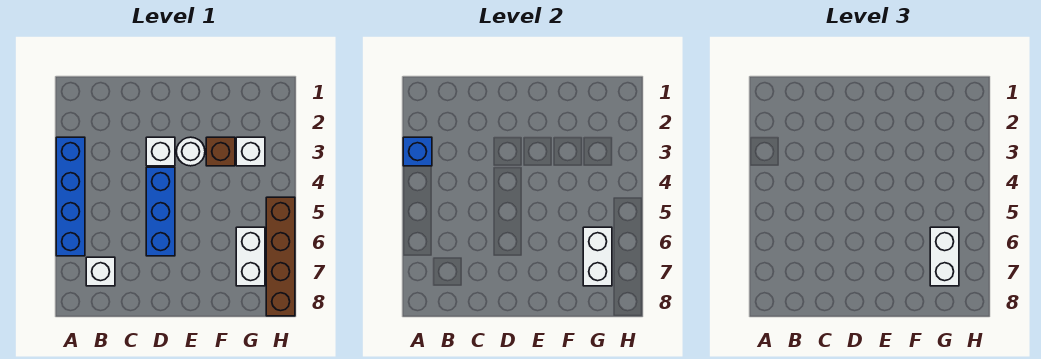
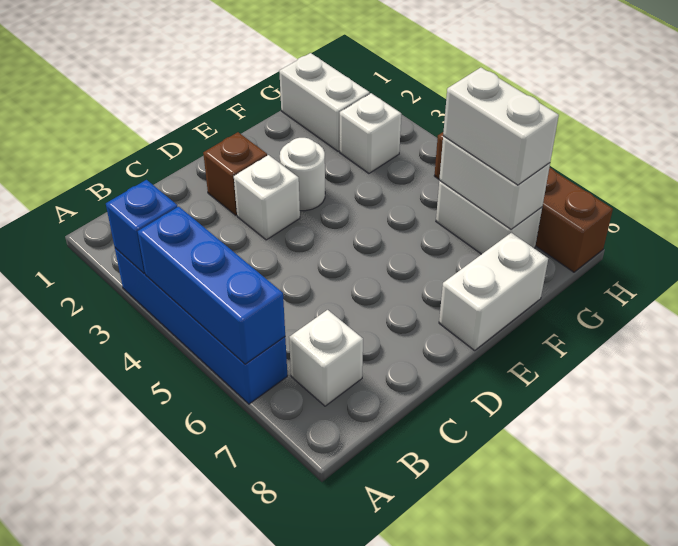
blue brick D4:D6 level 1 -> blue brick A4:A6 level 2
none -> white brick E8:F8 level 1
brown brick F3 level 1 -> brown brick D2 level 1
none -> white brick G1:G2 level 1

